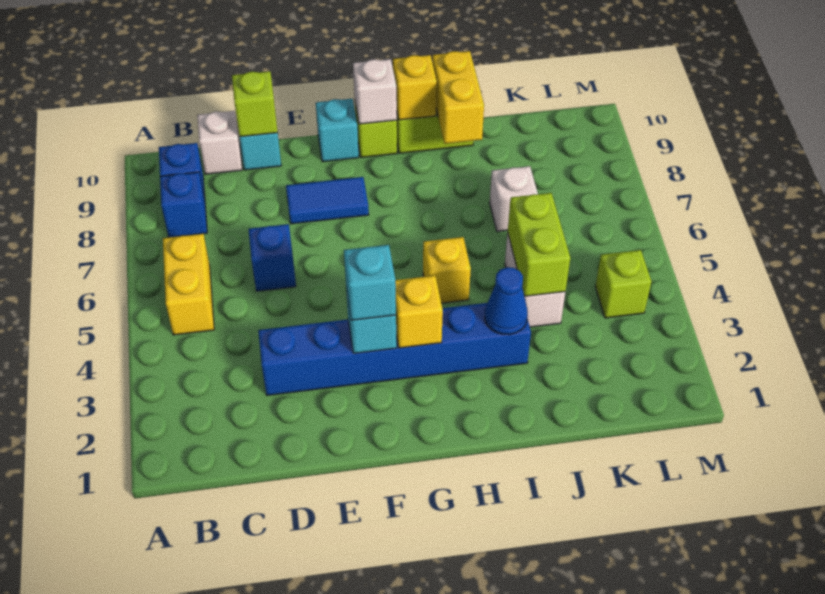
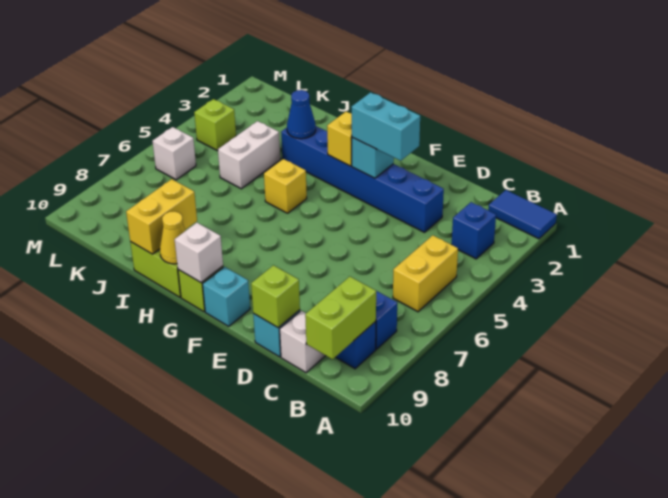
blue brick D6 level 1 -> blue brick B3 level 1
blue tile E8:F8 level 1 -> blue tile A1:B1 level 1
cyan brick F3 level 3 -> cyan brick E3:F3 level 3
yellow brick H10 level 2 -> yellow cone H10 level 2
lime brick J4:J5 level 2 -> lime brick B9:B10 level 2
white brick J7 level 1 -> white brick L6 level 1

